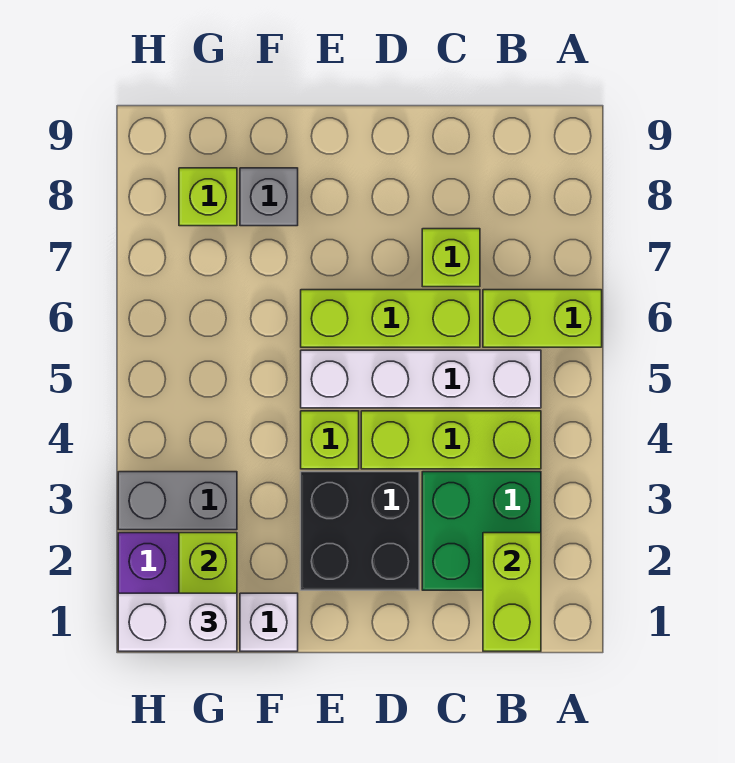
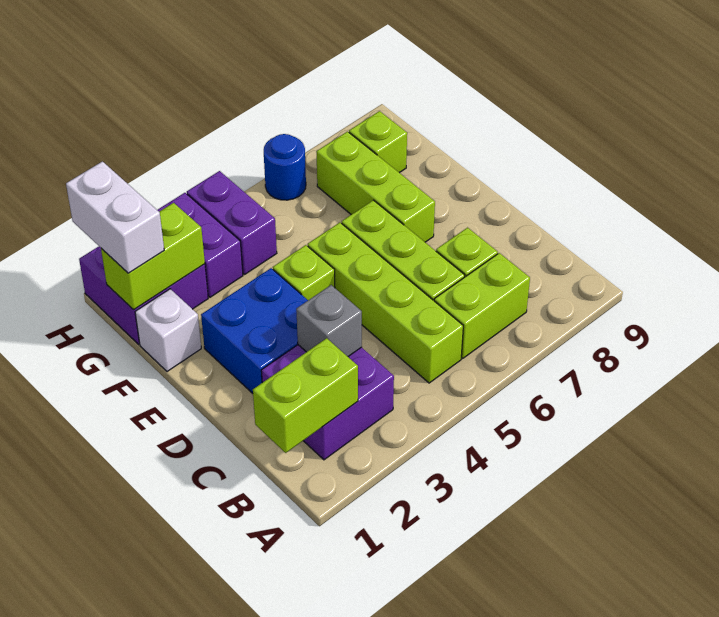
lime brick A6:B6 level 1 -> lime brick B6:B7 level 1
green brick B2:C3 level 1 -> purple brick B2:C3 level 1
lime brick B4:D4 level 1 -> lime brick E7:G7 level 1
white brick B5:E5 level 1 -> lime brick B5:E5 level 1
black brick D2:E3 level 1 -> blue brick D2:E3 level 1
grey brick F8 level 1 -> grey brick C3 level 2
grey brick G3:H3 level 1 -> purple brick G3:H3 level 1
none -> purple brick G4:H4 level 1
none -> blue round brick H6 level 1

